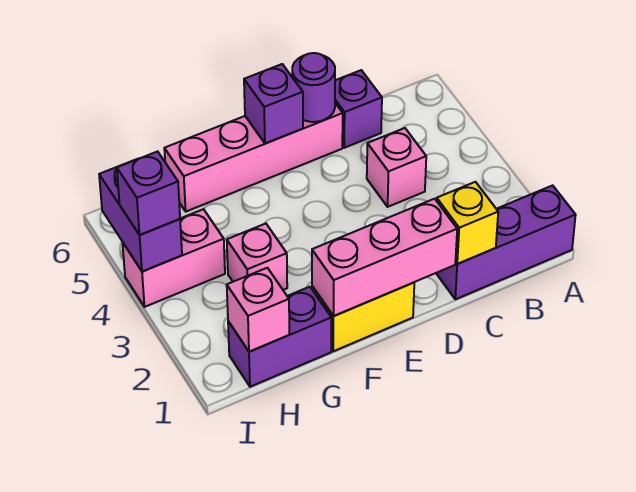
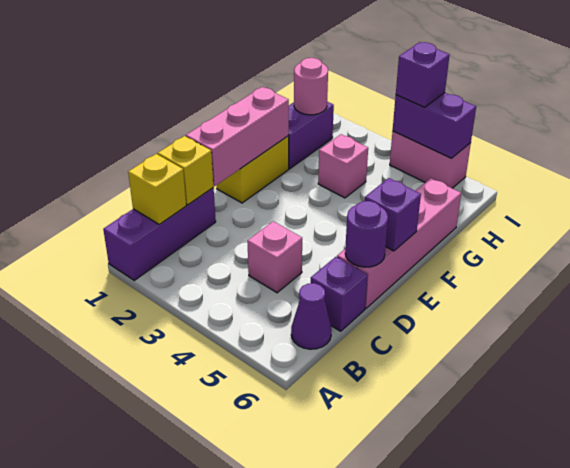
none -> yellow brick B1 level 2
none -> purple cone B6 level 1
pink brick H1 level 2 -> pink round brick H1 level 2
pink brick H4:I4 level 1 -> pink brick I4:I5 level 1

